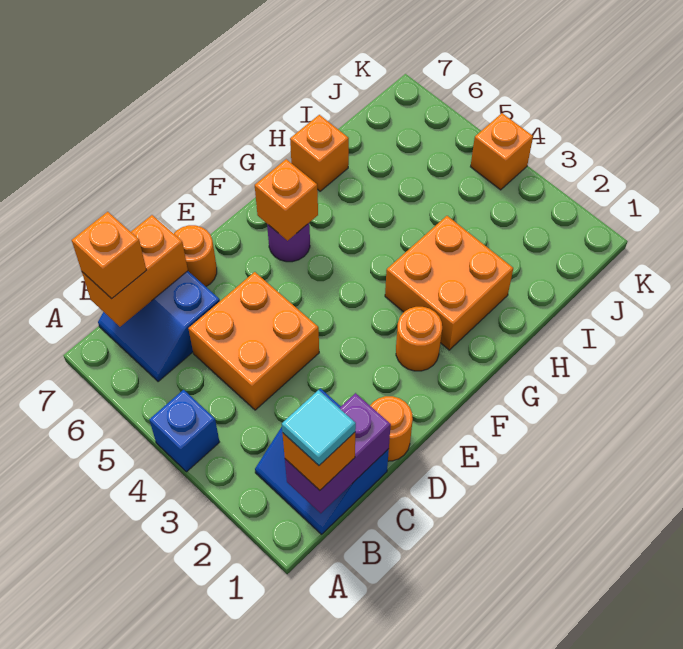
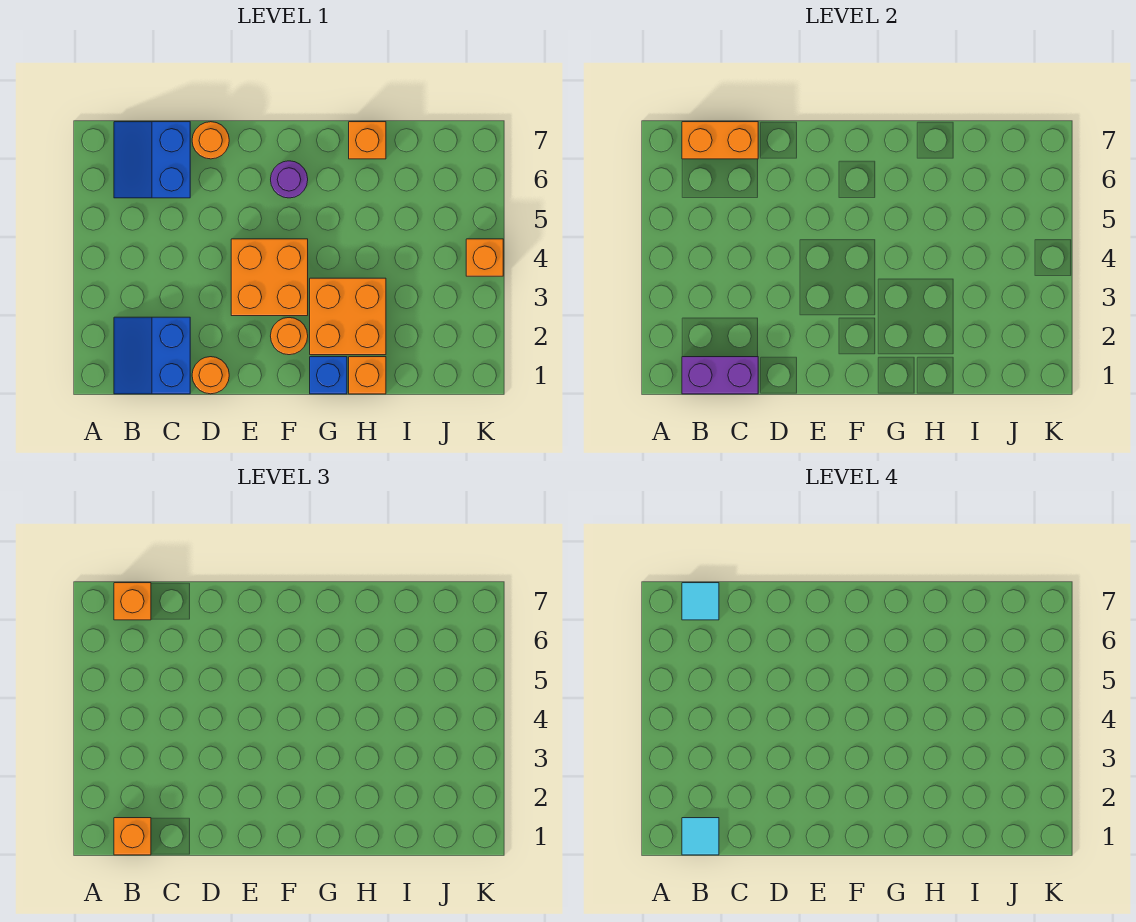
blue brick A4 level 1 -> blue brick G1 level 1
none -> cyan tile B7 level 4
orange brick C4:D5 level 1 -> orange brick E3:F4 level 1
orange brick F6 level 2 -> orange brick H1 level 1

